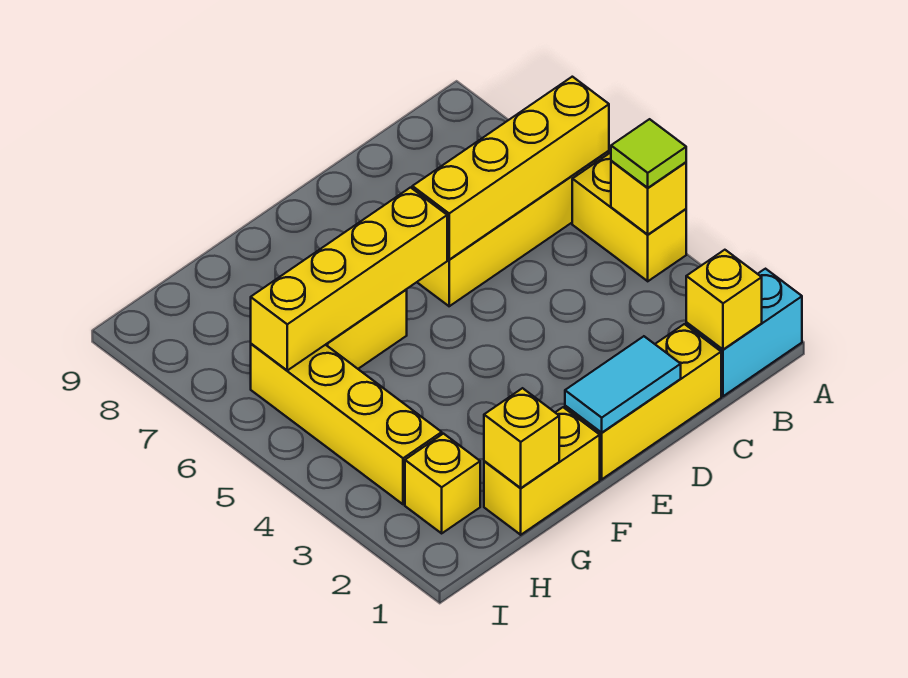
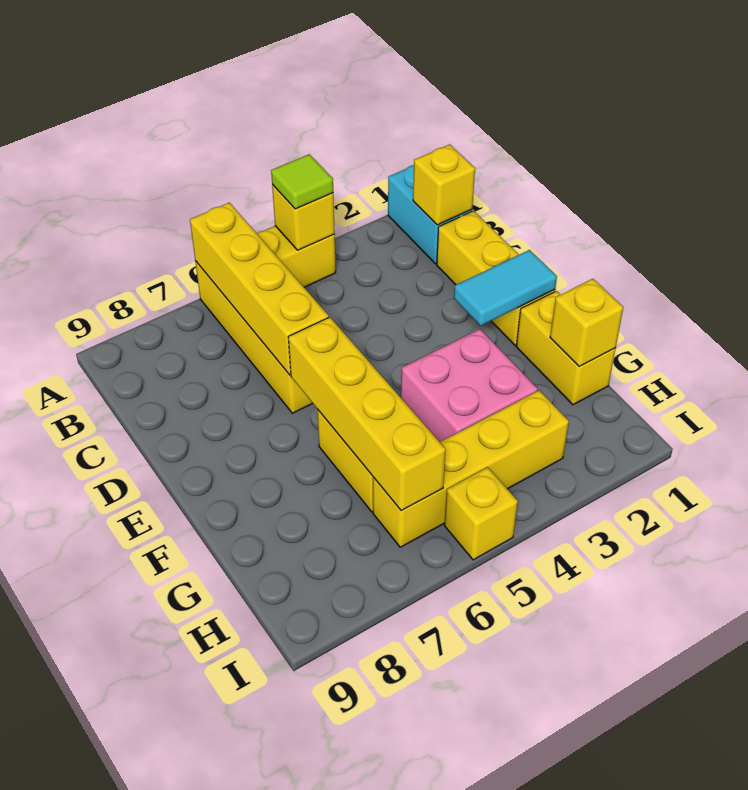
cyan tile D1:E1 level 2 -> cyan tile E1:E2 level 2
none -> pink brick F3:G4 level 1
yellow brick H2 level 1 -> yellow brick I5 level 1

